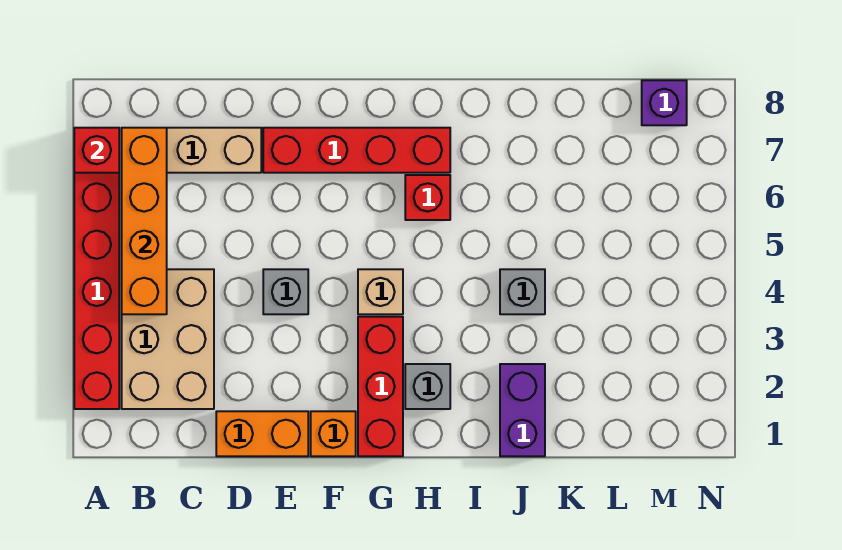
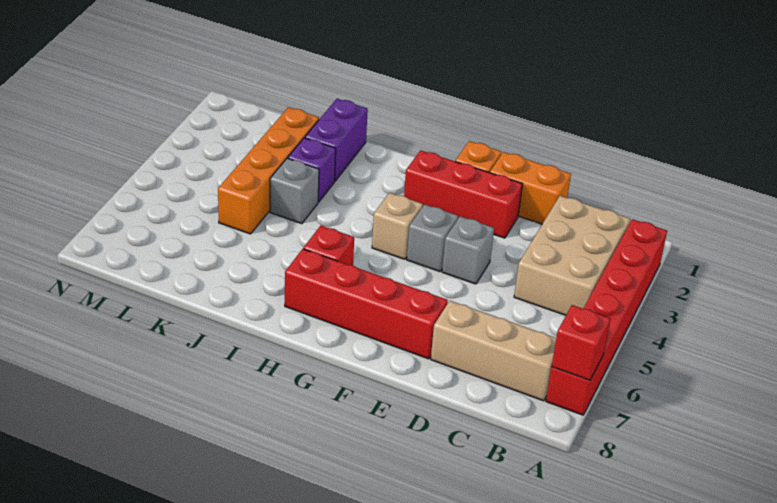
orange brick B4:B7 level 2 -> orange brick K2:K5 level 1
red brick G1:G3 level 1 -> red brick E2:G2 level 1
grey brick H2 level 1 -> grey brick F4 level 1
purple brick M8 level 1 -> purple brick J3 level 1

